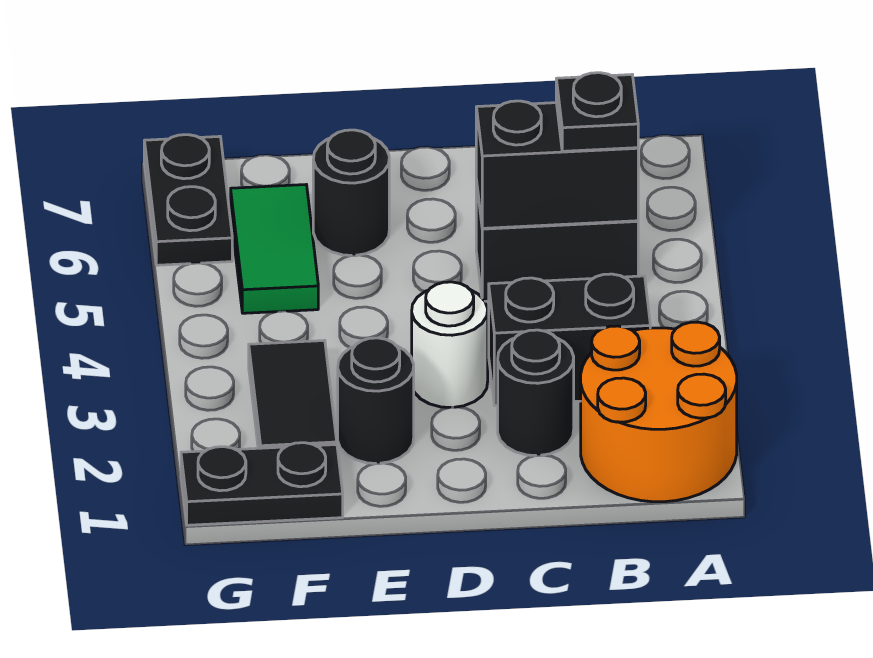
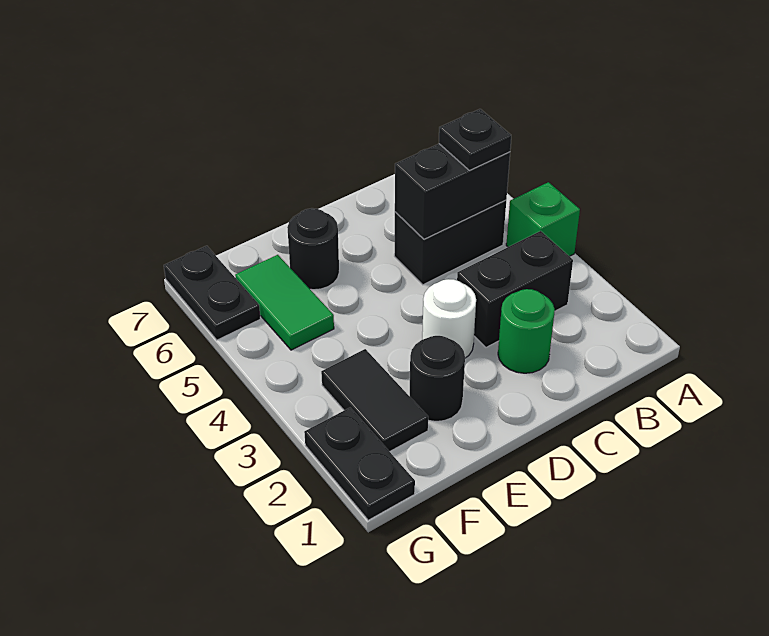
orange round brick A1:B2 level 1 -> none
none -> green brick A4 level 1
black round brick C2 level 1 -> green round brick C2 level 1
black plate F1:G1 level 1 -> black plate G1:G2 level 1

